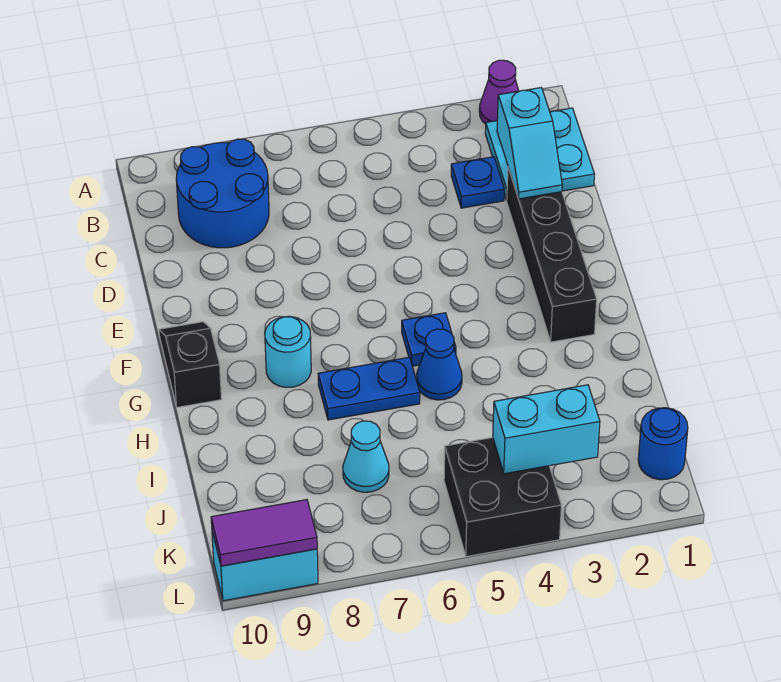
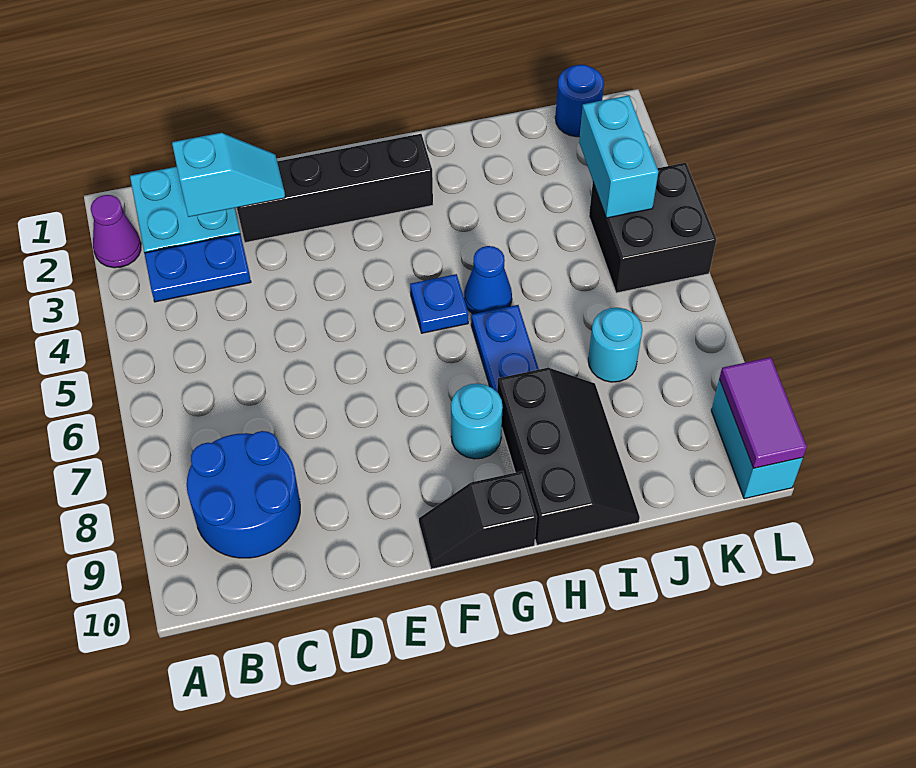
blue plate C3 level 1 -> blue plate B3:C3 level 1
none -> black slope H8:I10 level 1 top H
cyan cone J7 level 1 -> cyan round brick J7 level 1

